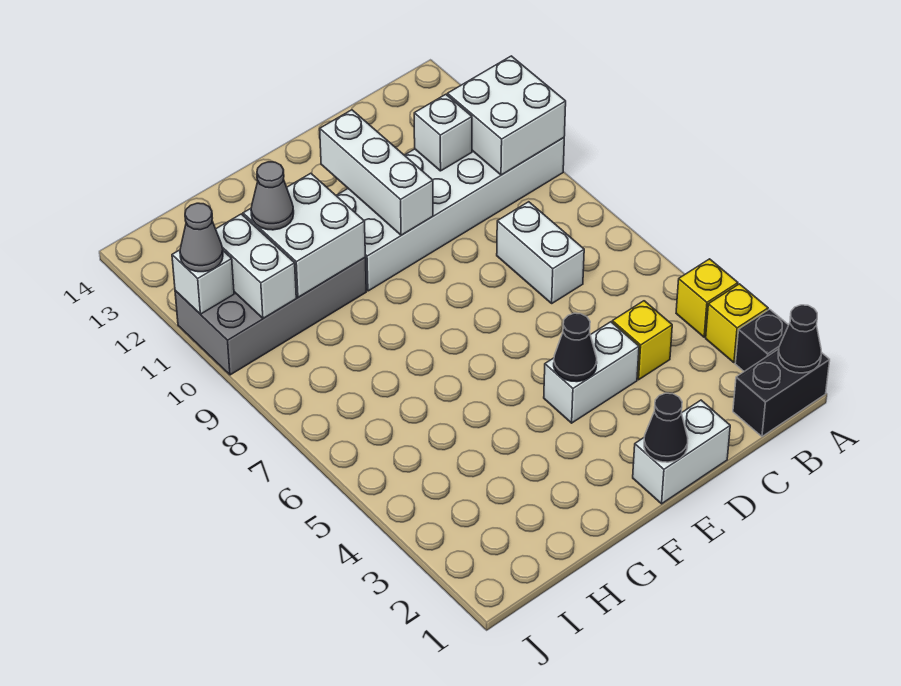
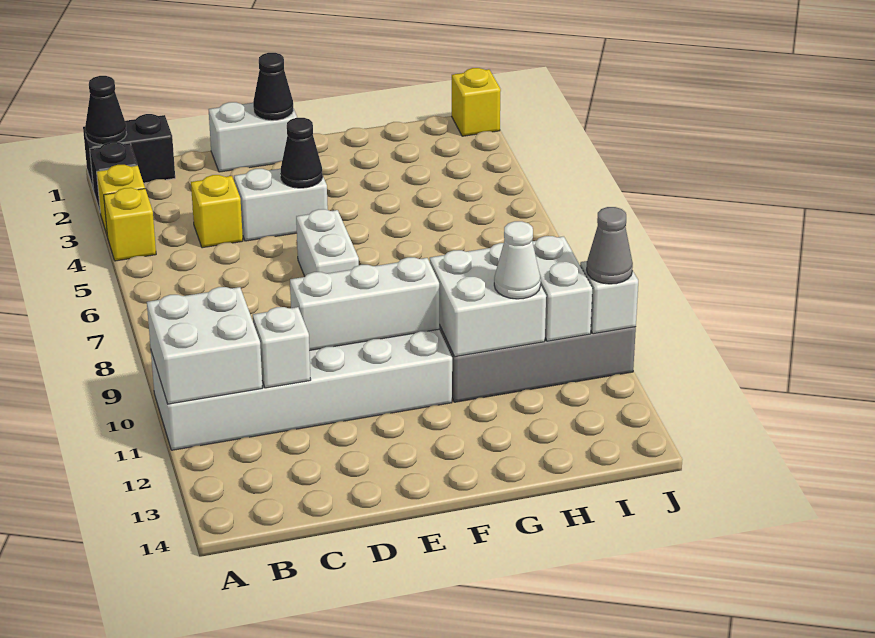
white brick C7:C8 level 1 -> white brick E6:E7 level 1
white brick E10:E12 level 2 -> white brick D10:F10 level 2
grey cone H11 level 3 -> white cone H11 level 3
none -> yellow brick J1 level 1

